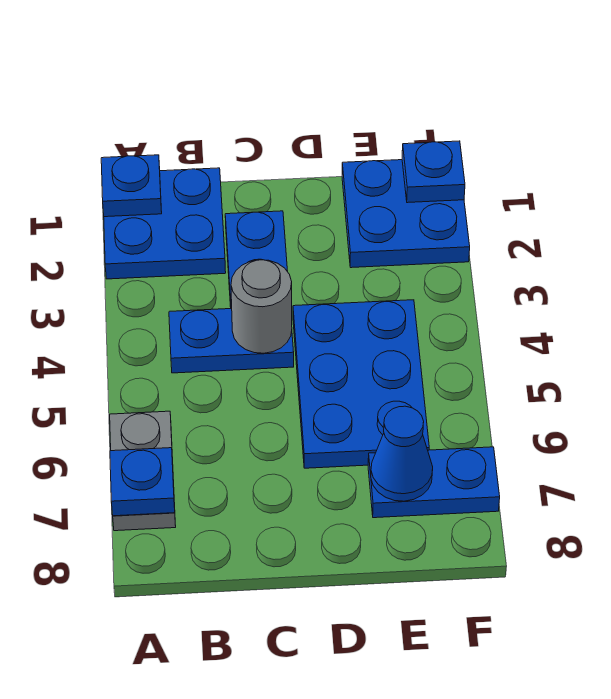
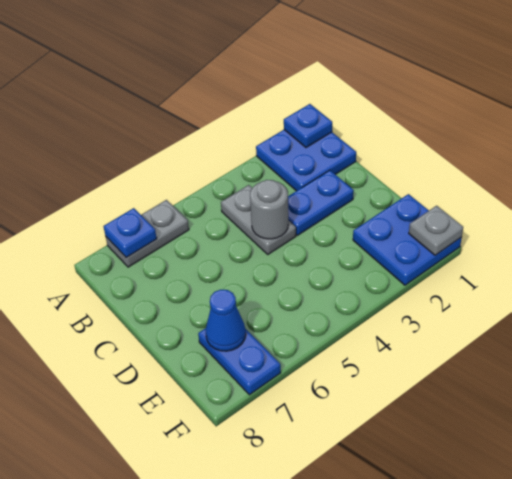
blue plate B4:C4 level 1 -> grey plate B4:C4 level 1
blue plate D4:E6 level 1 -> none
blue plate F1 level 2 -> grey plate F1 level 2

